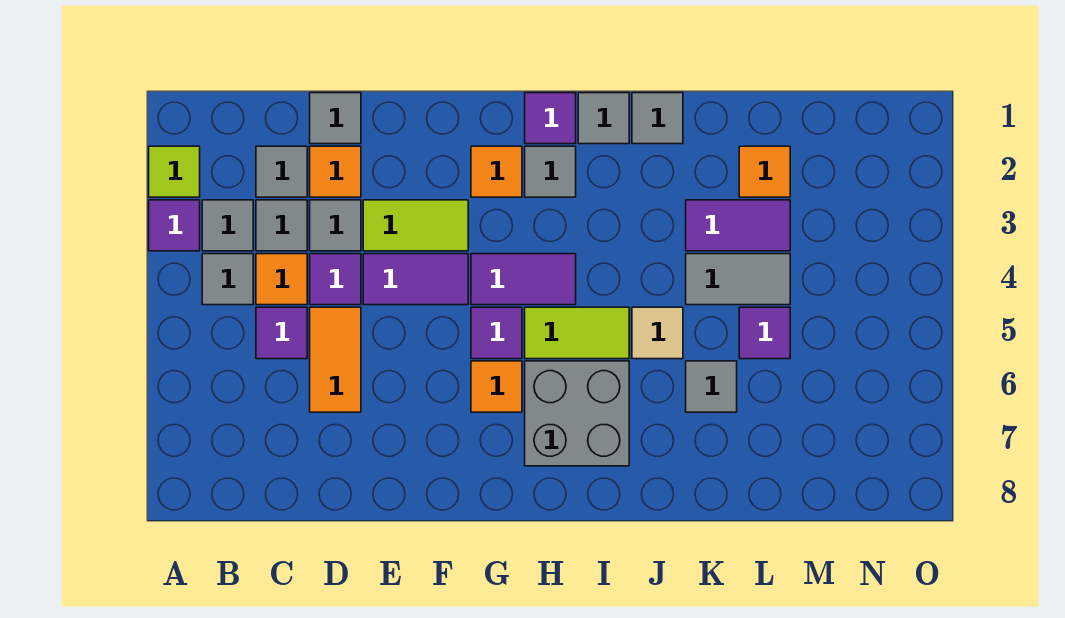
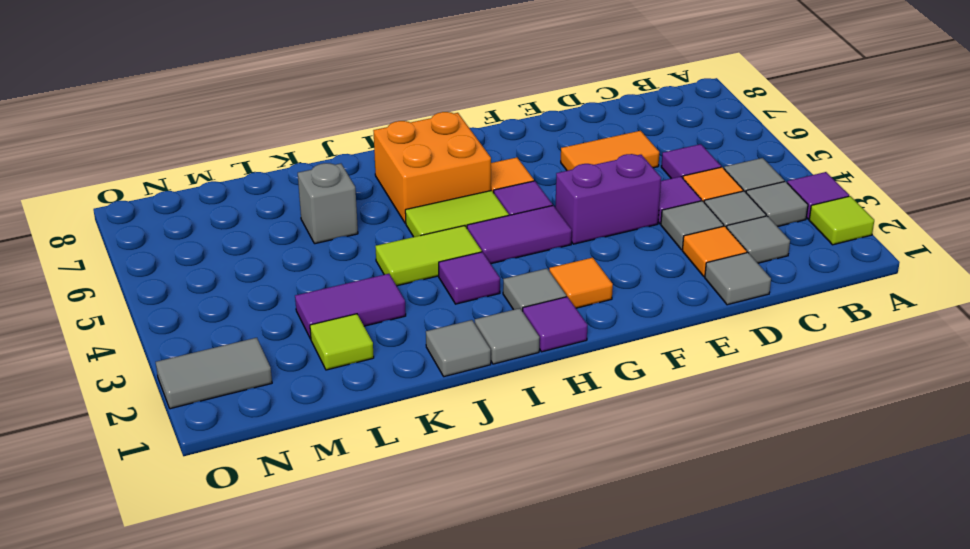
orange tile D5:D6 level 1 -> orange tile D6:E6 level 1
lime tile E3:F3 level 1 -> lime tile I4:J4 level 1
purple tile E4:F4 level 1 -> purple brick E4:F4 level 1
grey brick H6:I7 level 1 -> orange brick H6:I7 level 1
tan tile J5 level 1 -> none
grey tile K4:L4 level 1 -> grey tile N2:O2 level 1
grey tile K6 level 1 -> grey brick K6 level 1
orange tile L2 level 1 -> lime tile L2 level 1
purple tile L5 level 1 -> purple tile I3 level 1

